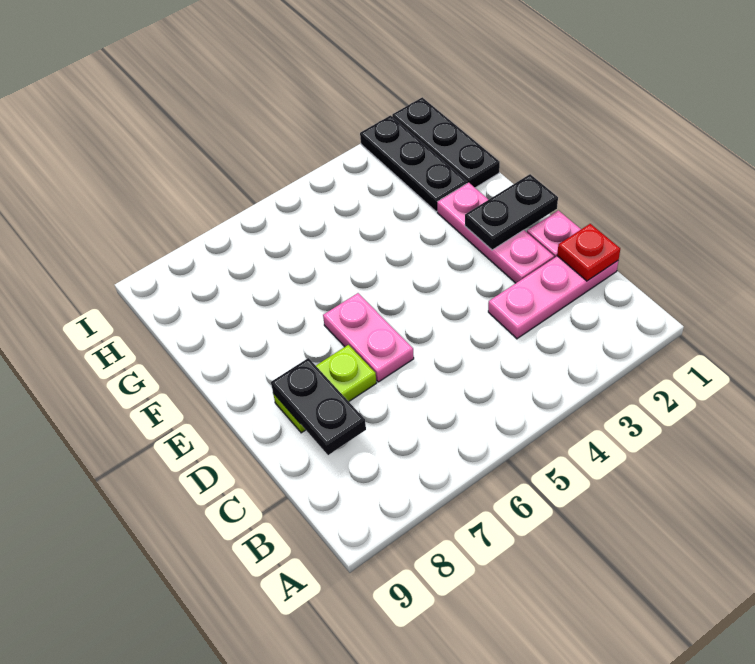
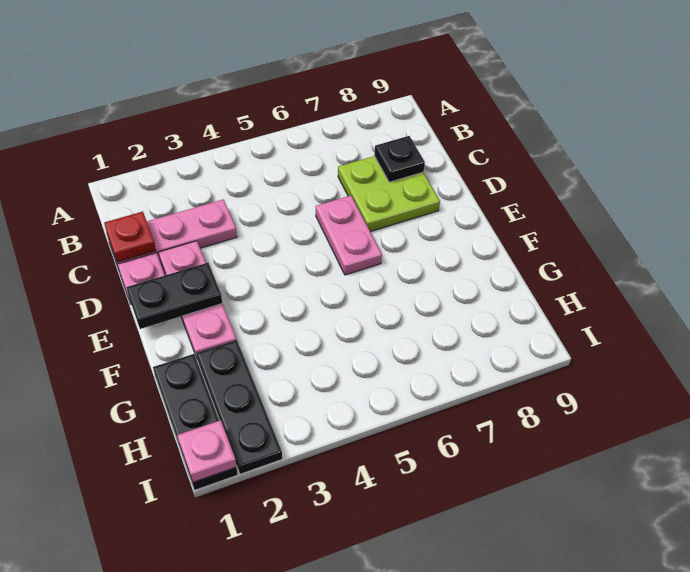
black plate C8:D8 level 2 -> black plate C8 level 2
lime plate D7:D8 level 1 -> lime plate C7:D8 level 1
none -> pink plate I1 level 2

